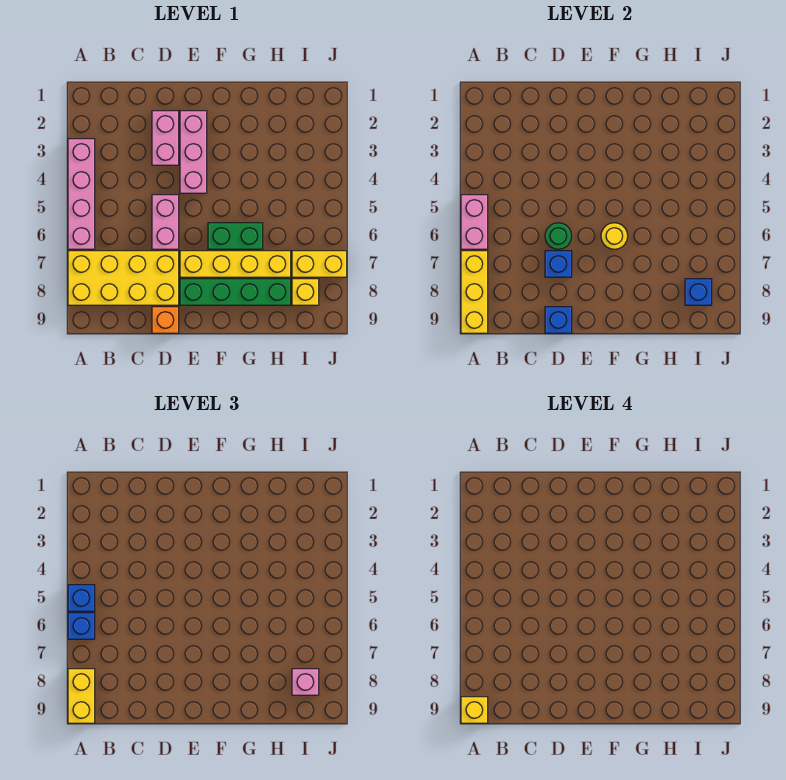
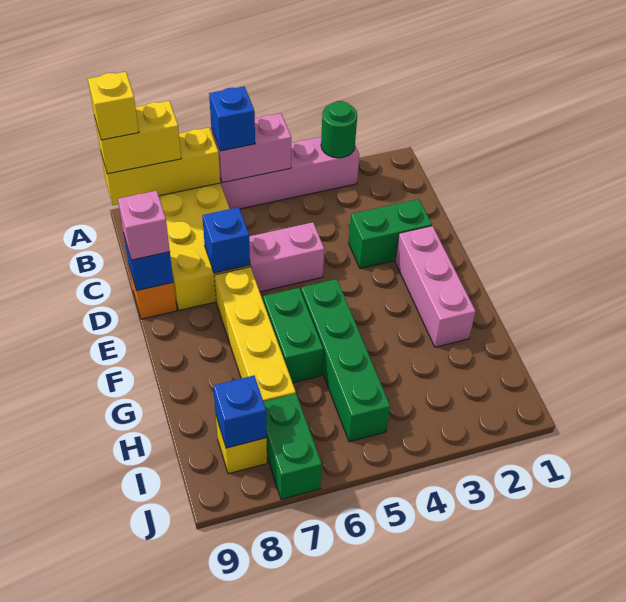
blue brick A5 level 3 -> none
pink brick D2:D3 level 1 -> green brick D2:D3 level 1
green round brick D6 level 2 -> green round brick A3 level 2
pink brick E2:E4 level 1 -> pink brick E2:G2 level 1
green brick E8:H8 level 1 -> green brick F5:I5 level 1
yellow round brick F6 level 2 -> none
yellow brick I7:J7 level 1 -> green brick I7:J7 level 1
pink brick I8 level 3 -> pink brick D9 level 3

